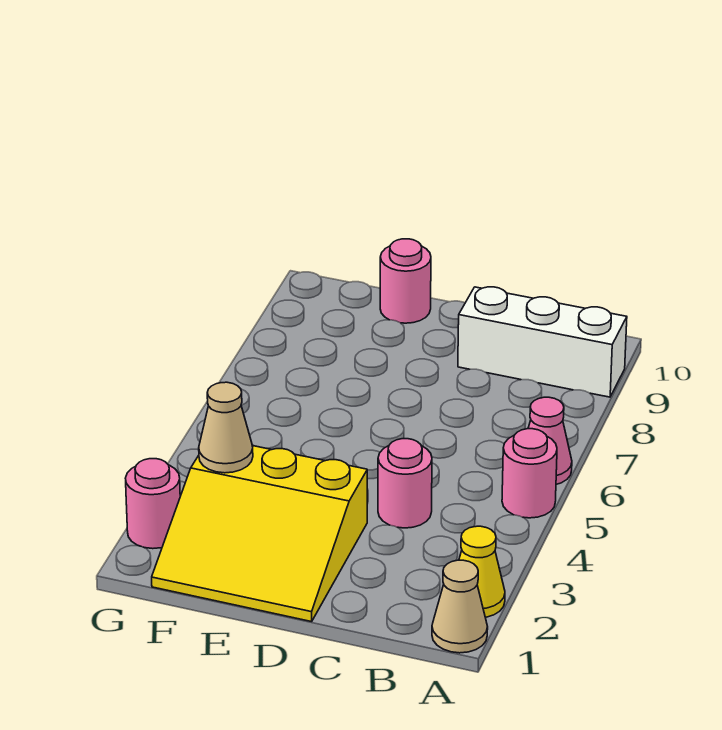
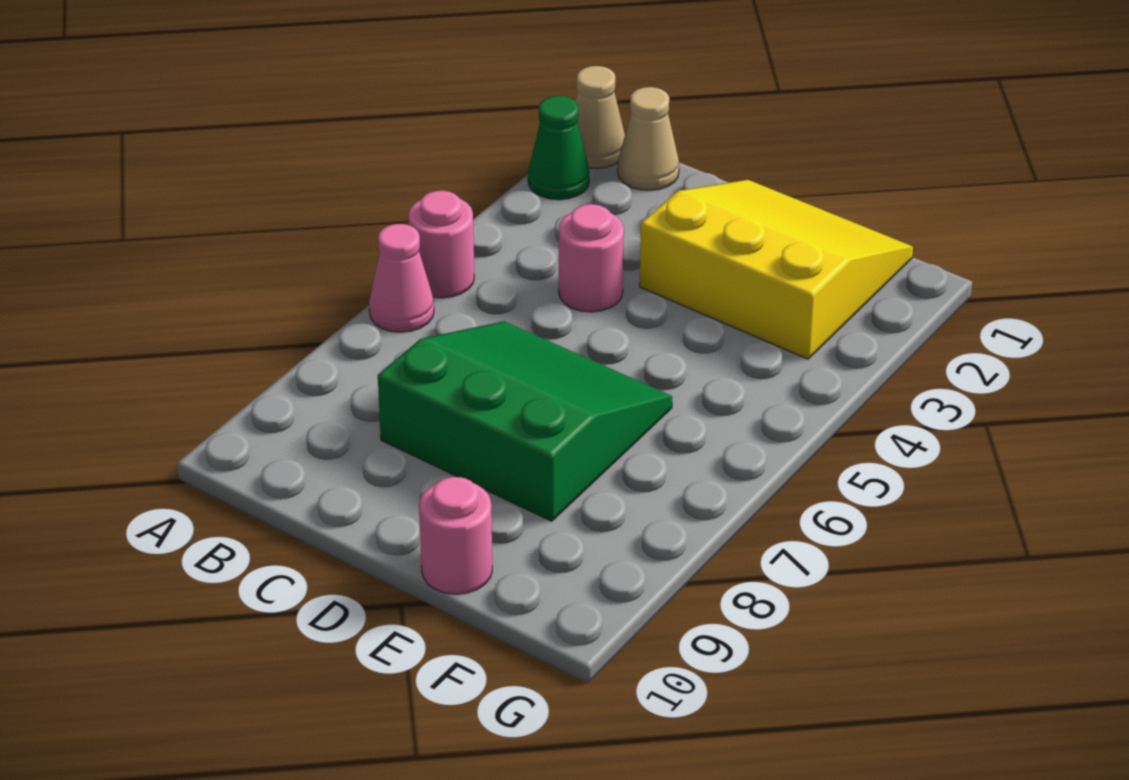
yellow cone A2 level 1 -> green cone A2 level 1
white brick A9:C9 level 1 -> none
none -> green slope C6:E8 level 1 top 8
tan cone F3 level 2 -> tan cone B1 level 1
pink round brick G2 level 1 -> none

